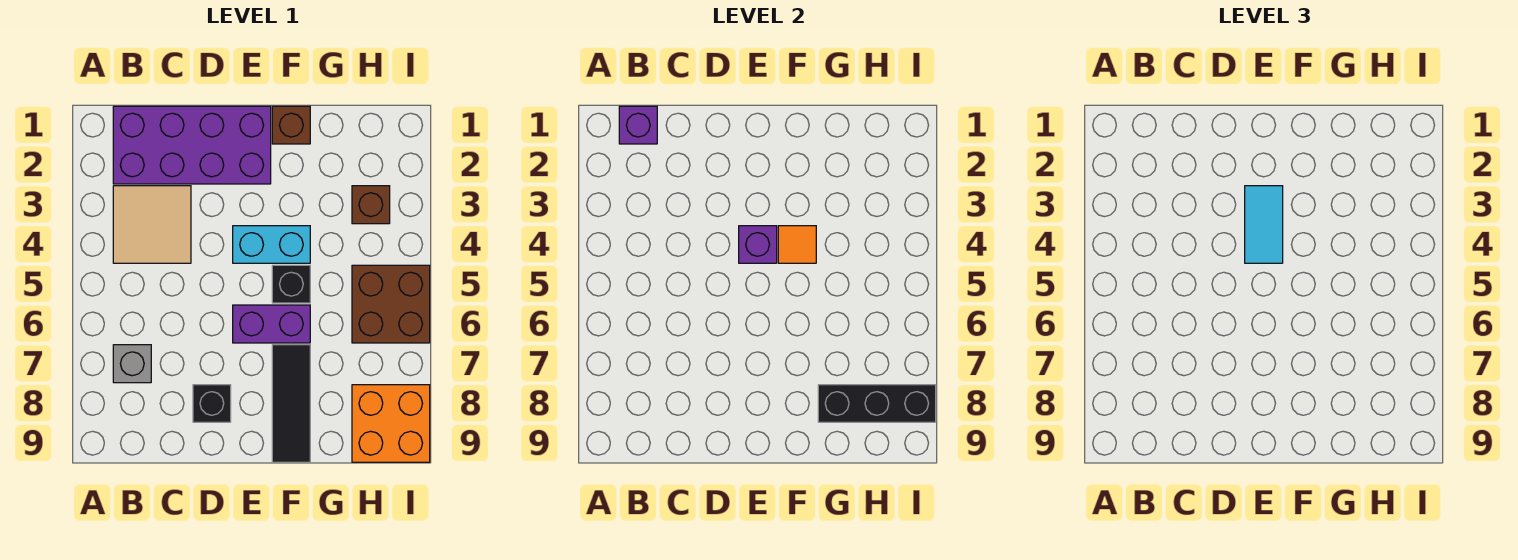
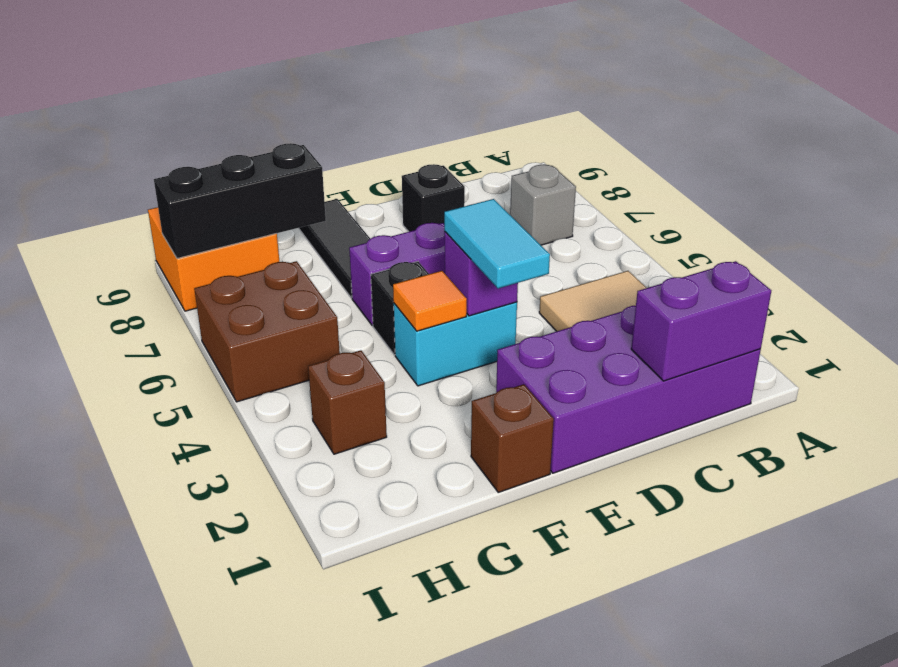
purple brick B1 level 2 -> purple brick B1:C1 level 2

